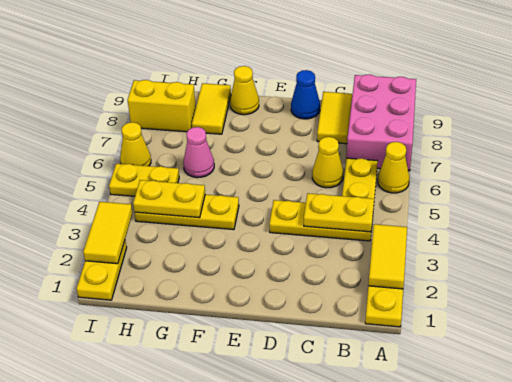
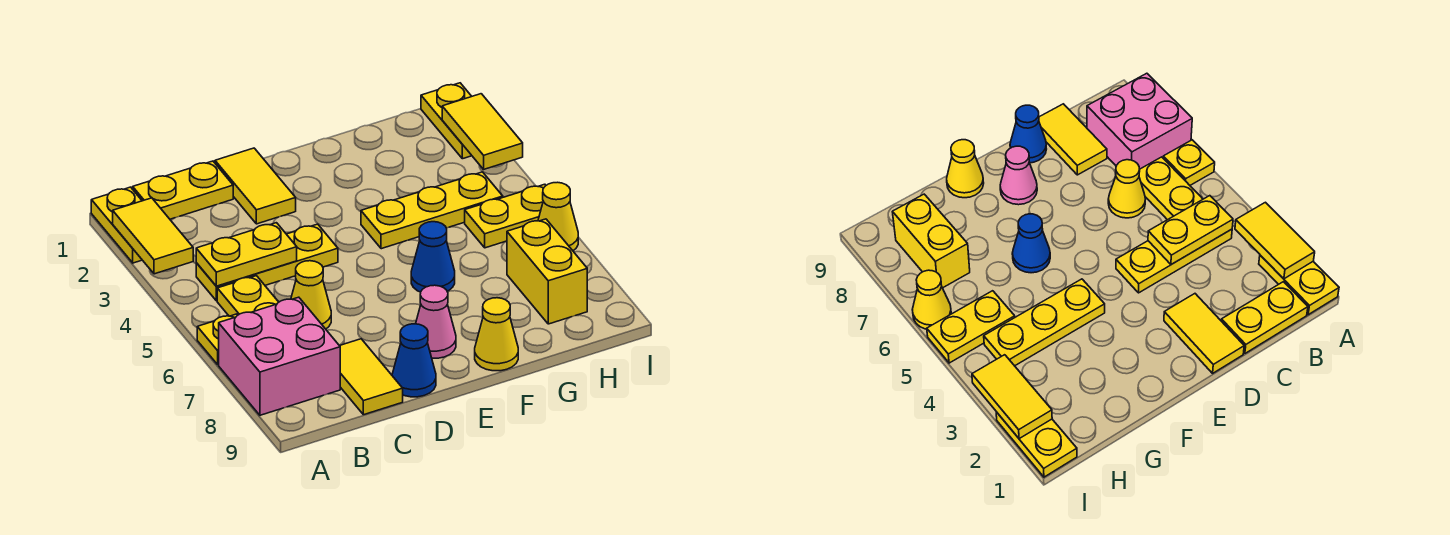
yellow cone A6 level 1 -> yellow plate A6 level 1
pink brick A7:B9 level 1 -> pink brick A7:B8 level 1
none -> blue cone F6 level 1
yellow plate G4:H4 level 2 -> yellow plate B1:C1 level 1
pink cone G6 level 1 -> pink cone E8 level 1
yellow tile G8:G9 level 1 -> yellow tile D1:D2 level 1
yellow brick H8:I8 level 1 -> yellow brick H7:H8 level 1

